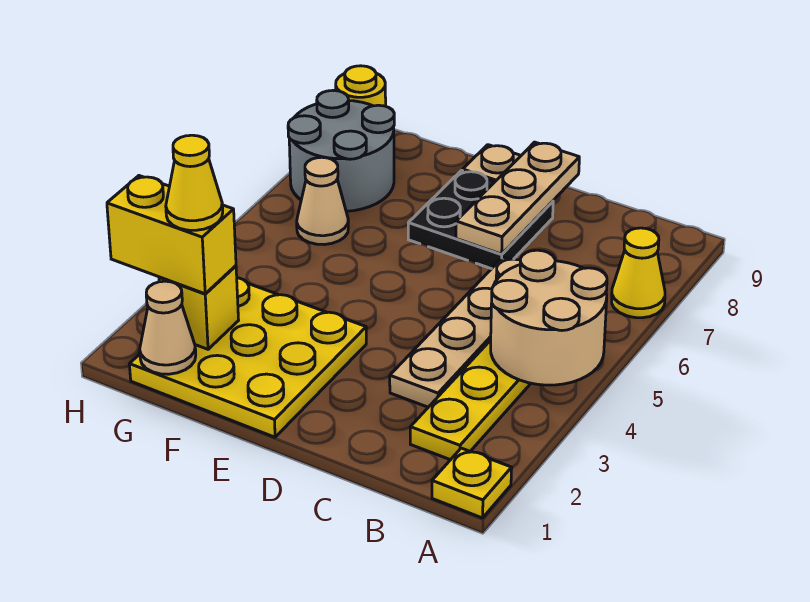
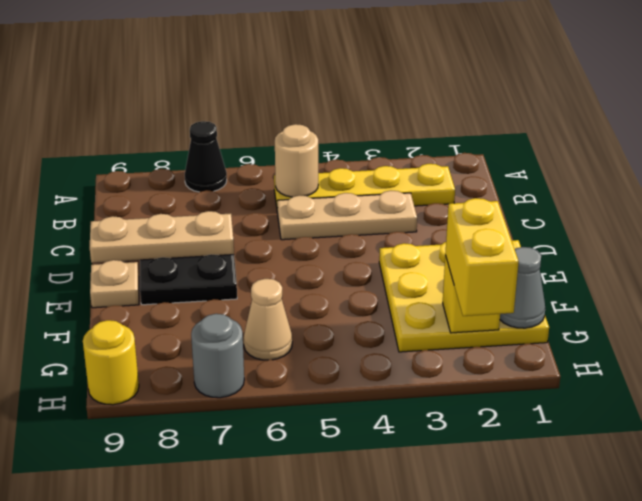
yellow plate A1 level 1 -> none
tan round brick A4:B5 level 2 -> tan round brick B5 level 2
yellow cone A7 level 1 -> black cone A7 level 1
tan plate C3:C6 level 1 -> tan plate C3:C5 level 1
tan cone G1 level 2 -> grey cone G1 level 2
yellow cone G2 level 4 -> none
grey round brick G7:H8 level 1 -> grey round brick H7 level 1

